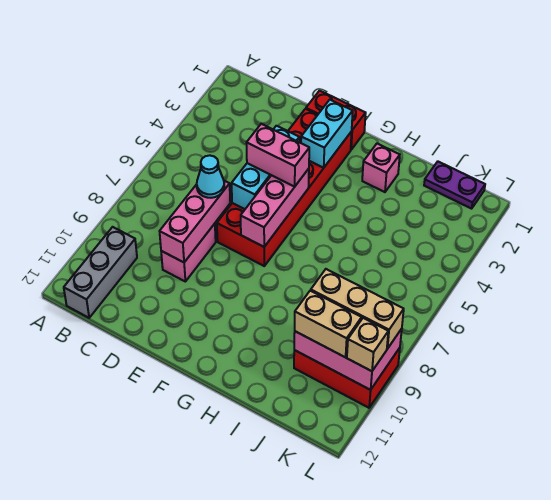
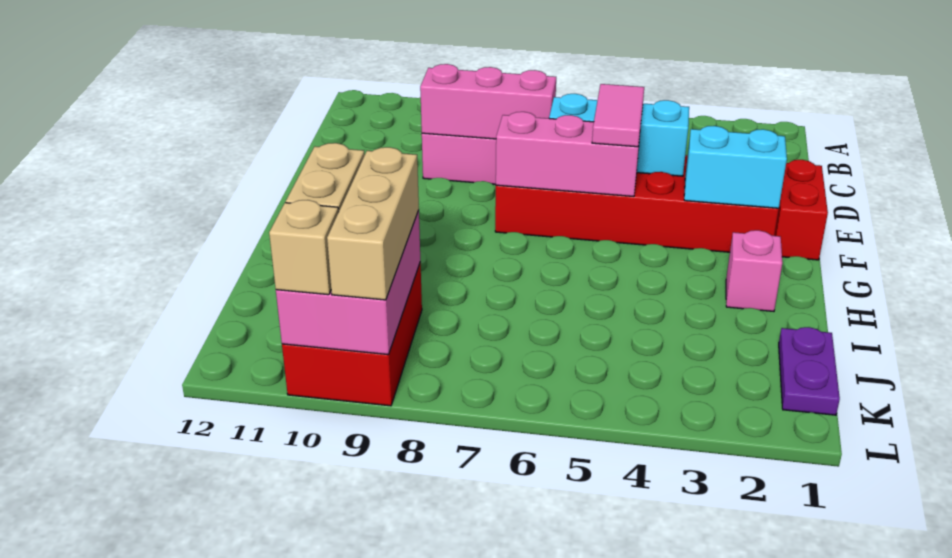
grey brick B10:B12 level 1 -> none
cyan cone D7 level 3 -> none
pink brick E5:F5 level 3 -> pink tile E5:F5 level 3

